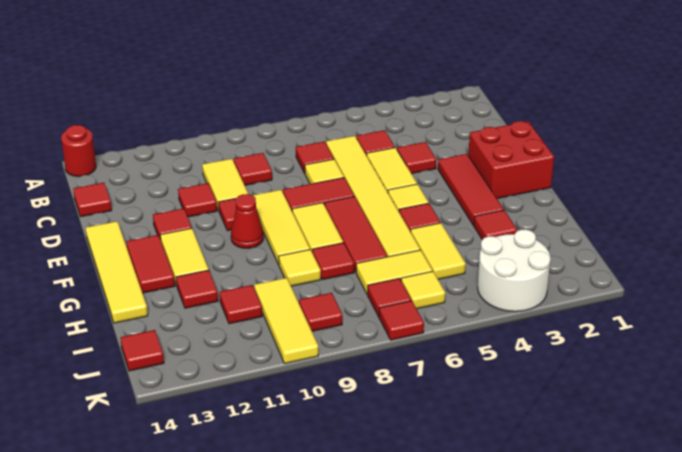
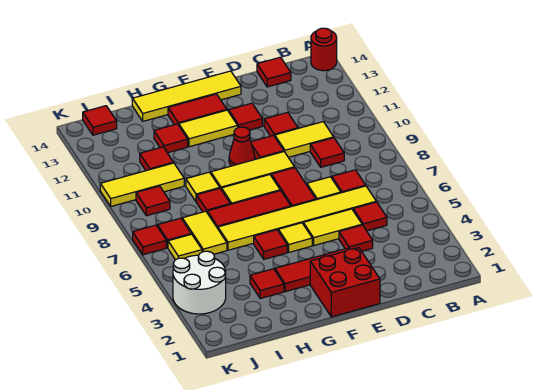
yellow tile H5:I5 level 1 -> none

